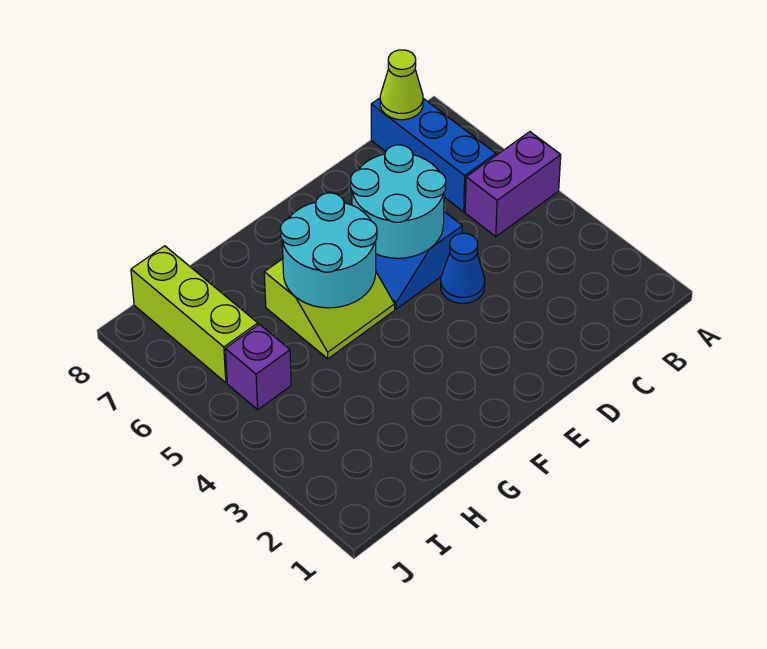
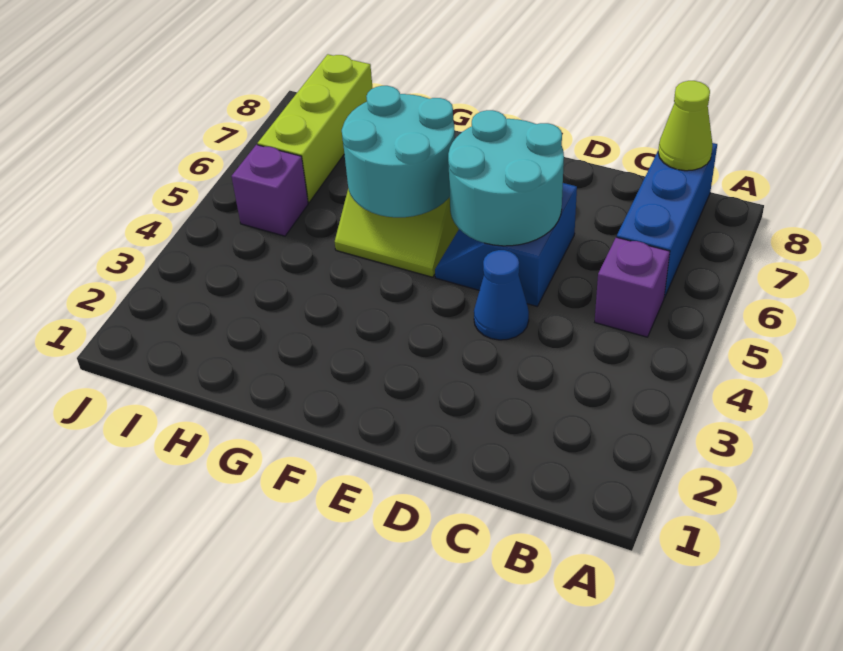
purple brick A5:B5 level 1 -> purple brick B5 level 1

